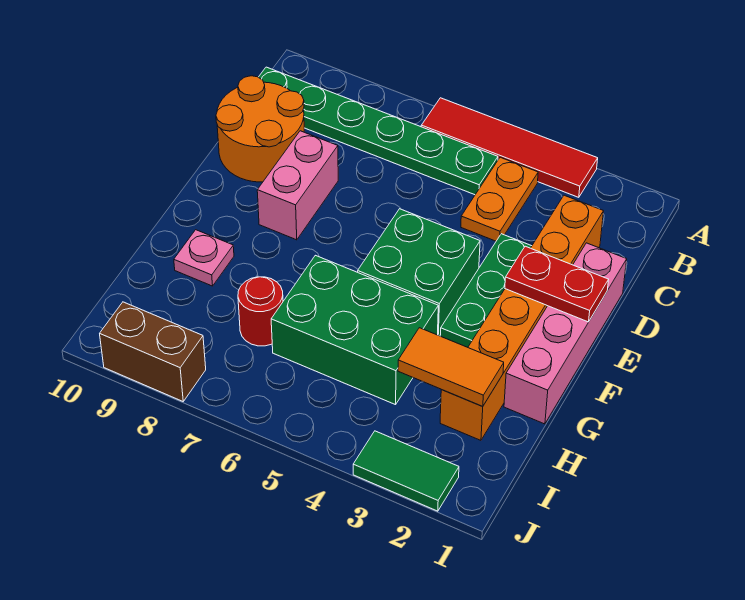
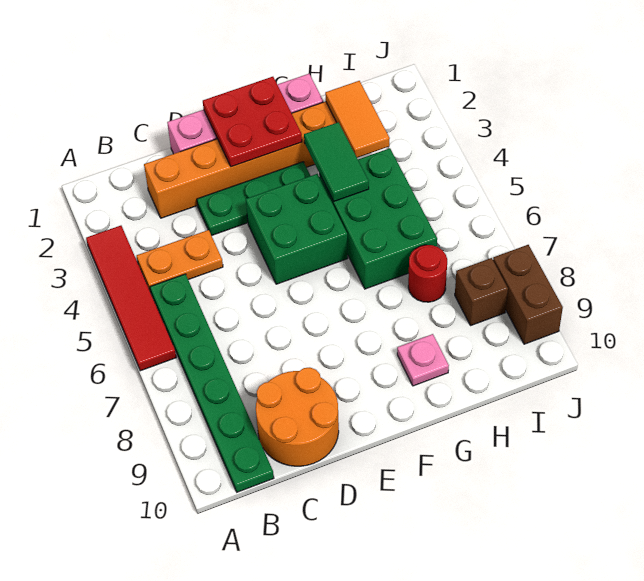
pink brick D8:E8 level 1 -> none
red plate E1:E2 level 2 -> red plate E1:F2 level 2
none -> brown brick I8 level 1
green tile J2:J3 level 1 -> green tile G3:G4 level 2

